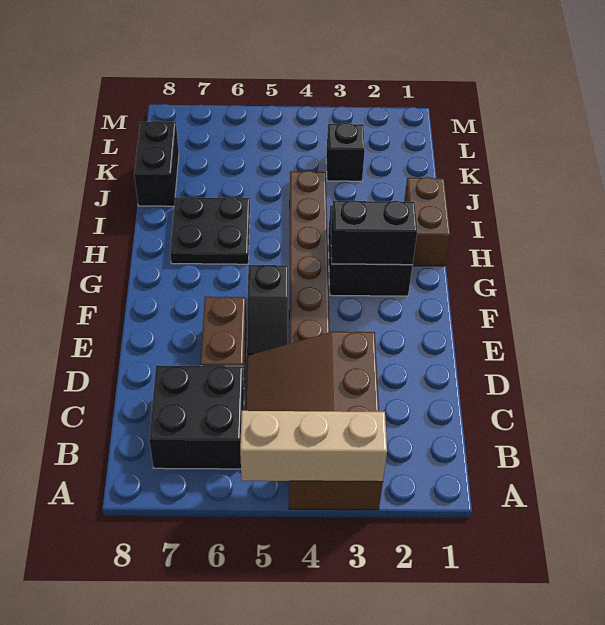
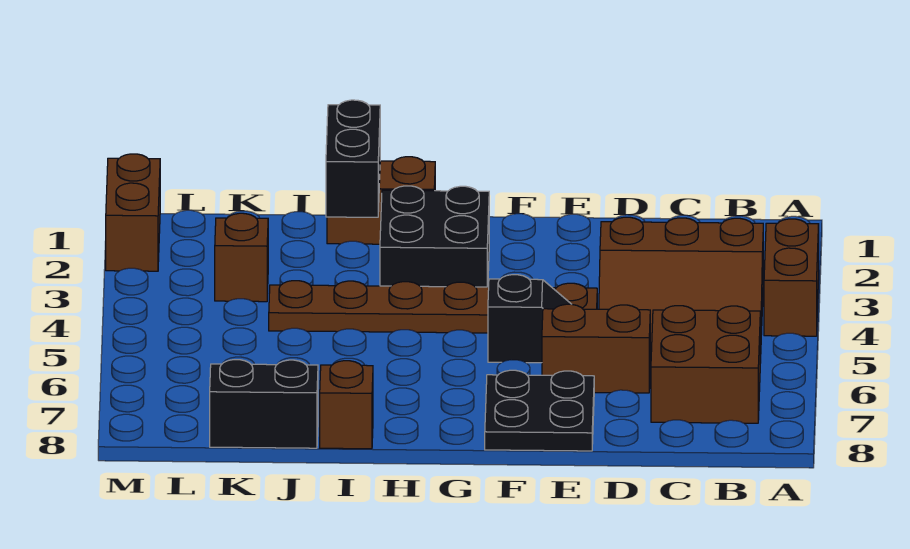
tan brick A3:A5 level 2 -> none
black brick B6:C7 level 1 -> brown brick B6:C7 level 1
black brick G2:G3 level 2 -> black brick I1:I2 level 2
black plate H6:I7 level 1 -> black plate E7:F8 level 1
none -> brown brick I8 level 1
black brick K3 level 1 -> brown brick K3 level 1
none -> brown brick M1:M2 level 1

